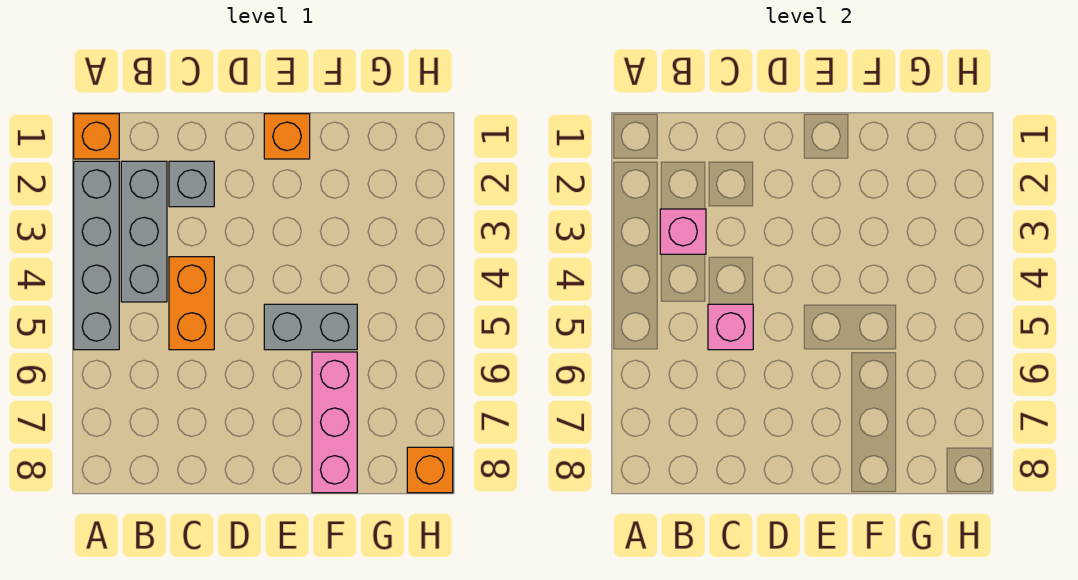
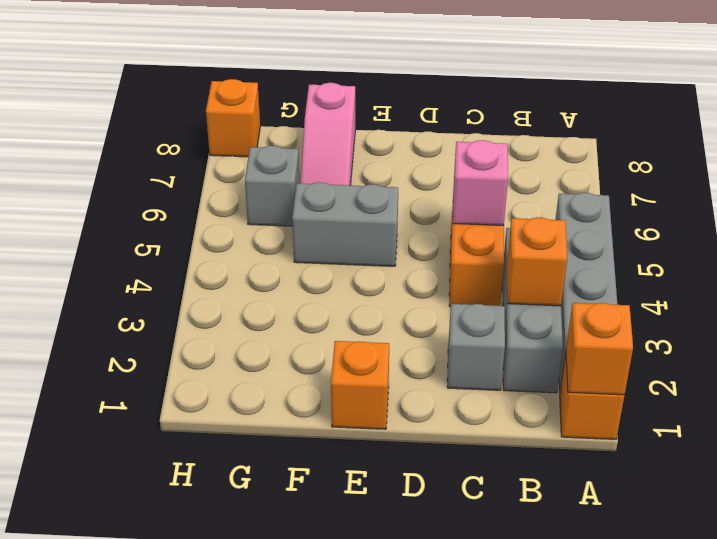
none -> orange brick A1 level 2
pink brick B3 level 2 -> orange brick B3 level 2
pink brick F6:F8 level 1 -> pink slope F6:F8 level 1 top 8
none -> grey brick G6 level 1

